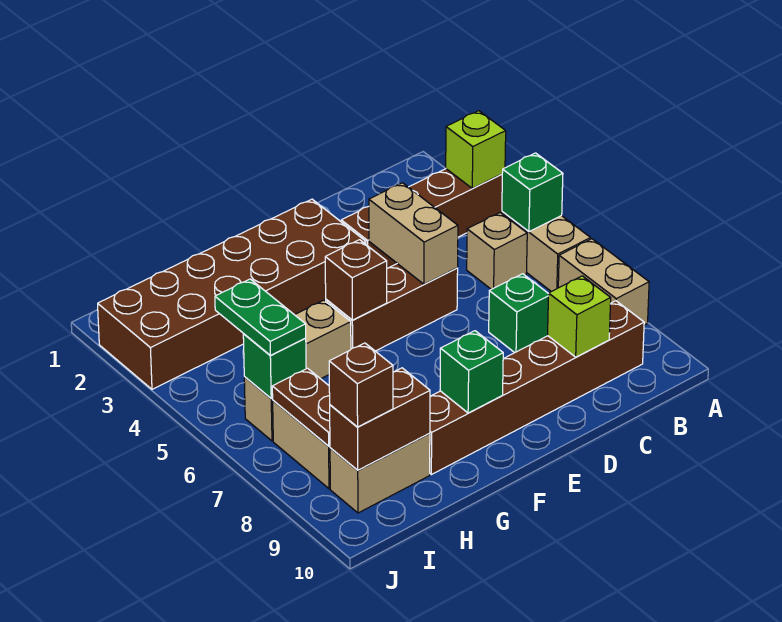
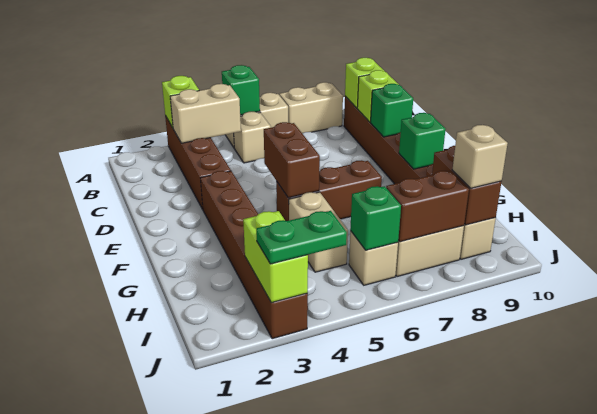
none -> lime brick B9 level 2
green brick C7 level 1 -> green brick D9 level 2
tan brick D4:D5 level 2 -> tan brick B3:B4 level 2
brown brick D5:F5 level 1 -> brown brick F5:F7 level 1
brown brick E2:J3 level 1 -> brown brick E3:J3 level 1
brown brick F5 level 2 -> brown brick E5:F5 level 2
none -> lime brick I3:J3 level 2
green plate I5:I6 level 3 -> green plate J3:J4 level 3
brown plate I7:I8 level 2 -> brown brick I7:I8 level 2
brown brick I9 level 3 -> tan brick I9 level 3

